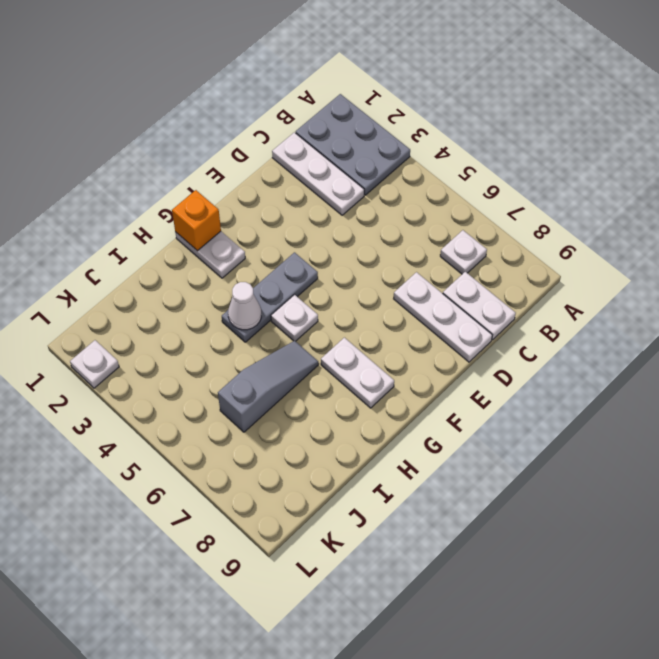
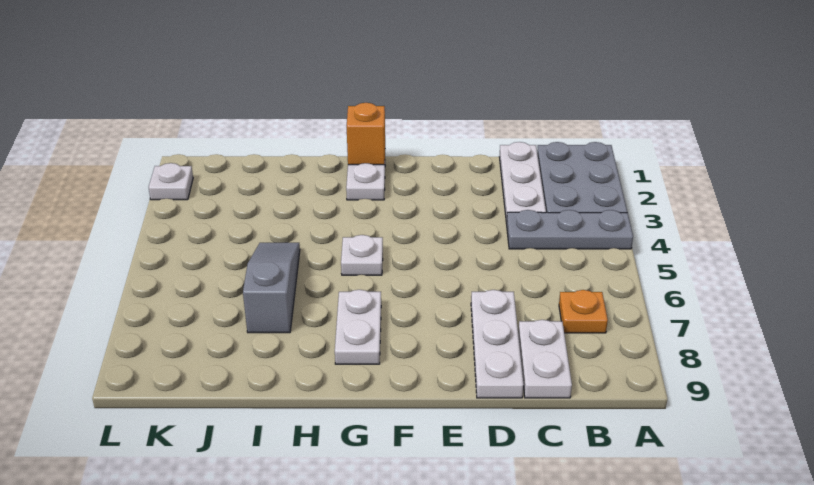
white plate B7 level 1 -> orange plate B7 level 1
grey plate F4:H4 level 1 -> grey plate A4:C4 level 1
white cone H4 level 2 -> none
grey slope H6:J6 level 1 top J -> grey slope I5:I7 level 1 top 7

